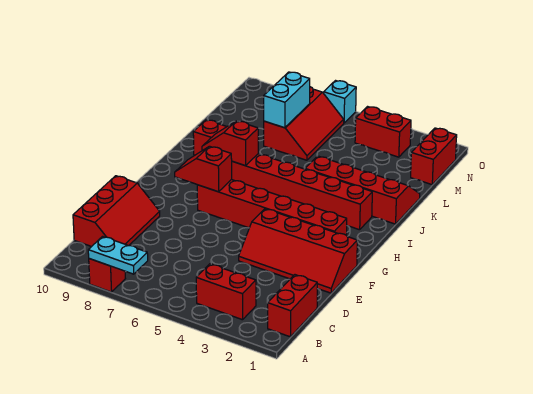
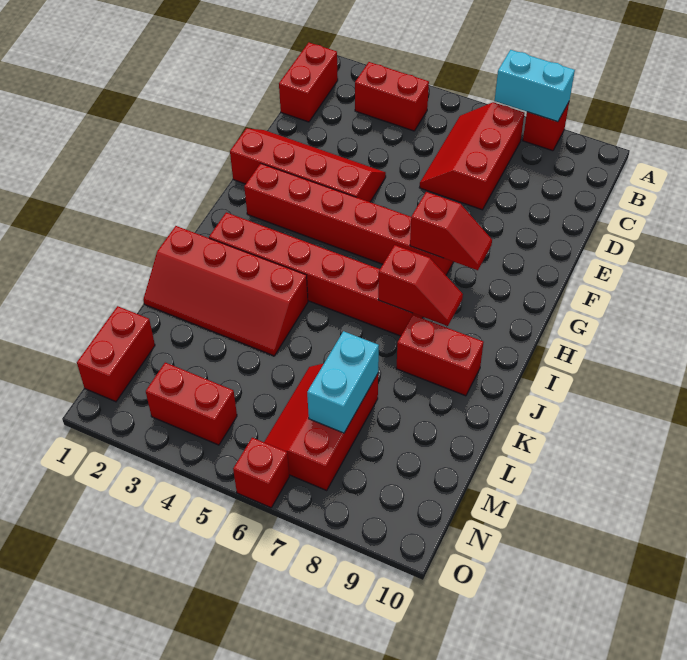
cyan plate A7:A8 level 2 -> cyan brick A7:A8 level 2
red slope C9:E10 level 1 top 10 -> red slope B6:D7 level 1 top 7
cyan brick O6 level 1 -> red brick O6 level 1

